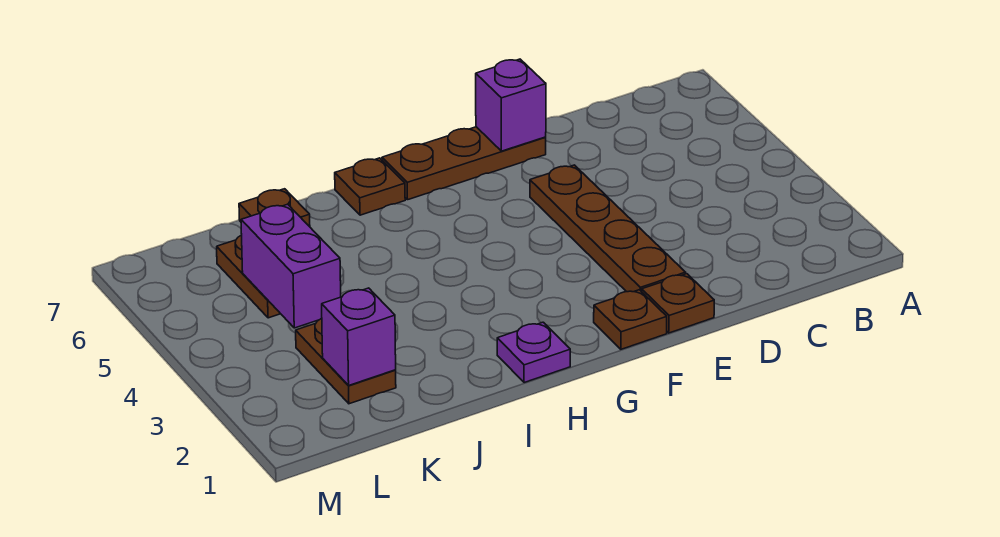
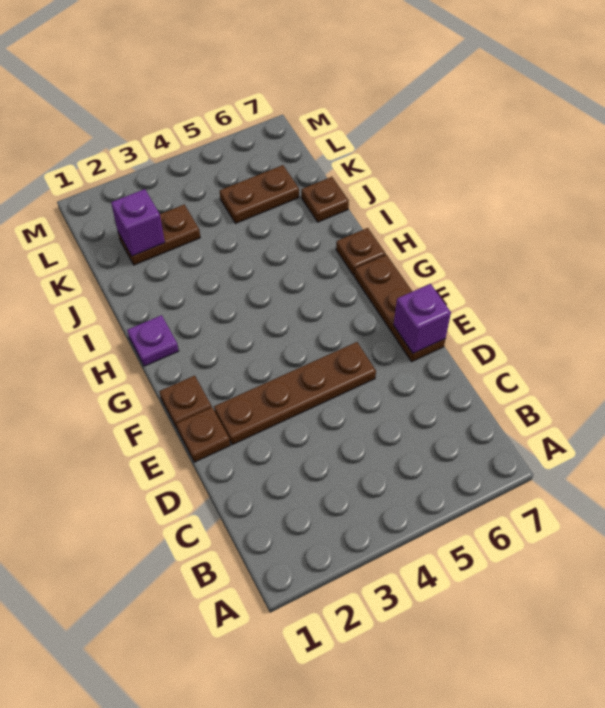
purple brick K4:K5 level 2 -> none

